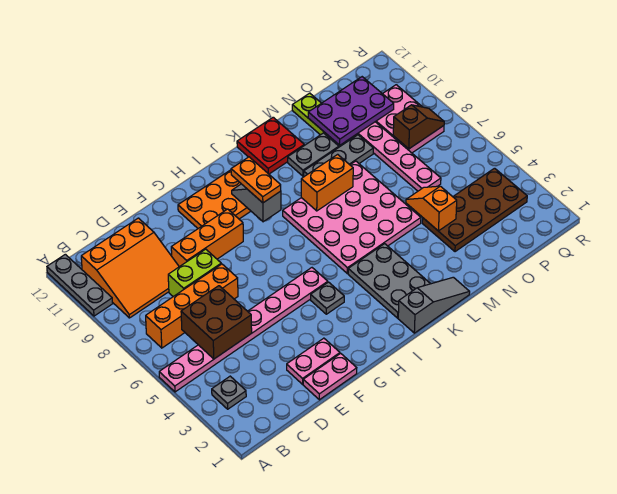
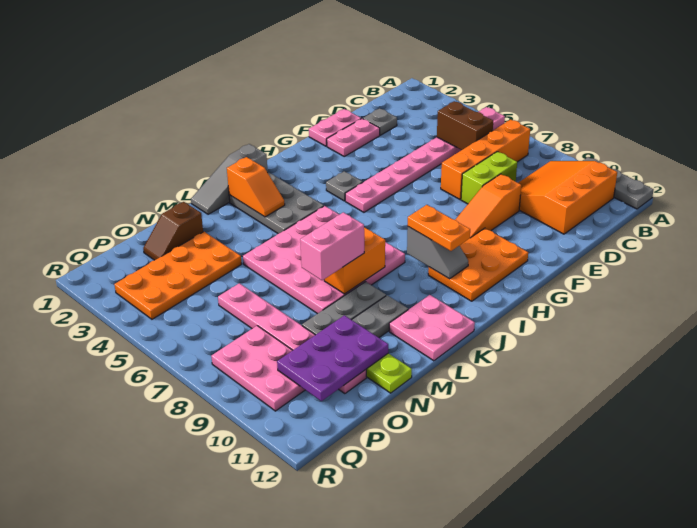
grey plate B3 level 1 -> grey plate D2 level 1
brown brick C5:D6 level 2 -> brown brick C5:C6 level 2
orange brick E9:G9 level 1 -> orange slope E9:G9 level 1 top E
red plate K11:L12 level 1 -> pink plate K11:L12 level 1
none -> pink brick L8:M8 level 3
brown plate N3:Q4 level 1 -> orange plate N3:Q4 level 1
orange slope N4:N5 level 2 top 4 -> orange slope K2:K3 level 2 top 2
brown slope P8:Q8 level 2 top P -> brown slope N2:O2 level 1 top N

